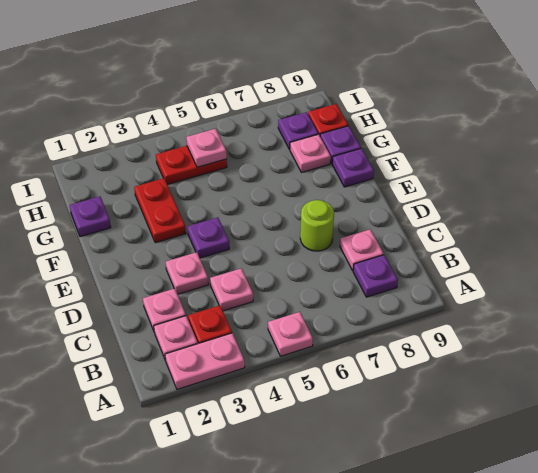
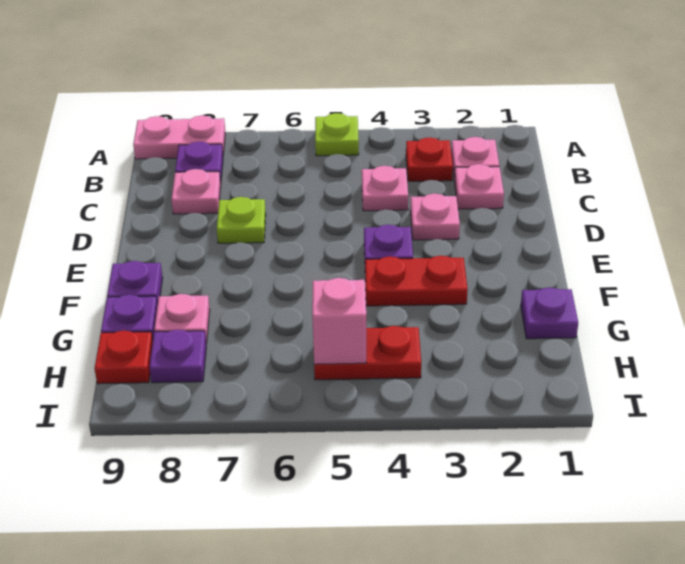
pink plate A2:A3 level 1 -> pink plate A8:A9 level 1
pink plate A5 level 1 -> lime plate A5 level 1
lime round brick D7 level 1 -> lime plate D7 level 1
red plate F3:G3 level 1 -> red plate F3:F4 level 1
pink plate H5 level 2 -> pink brick H5 level 2

